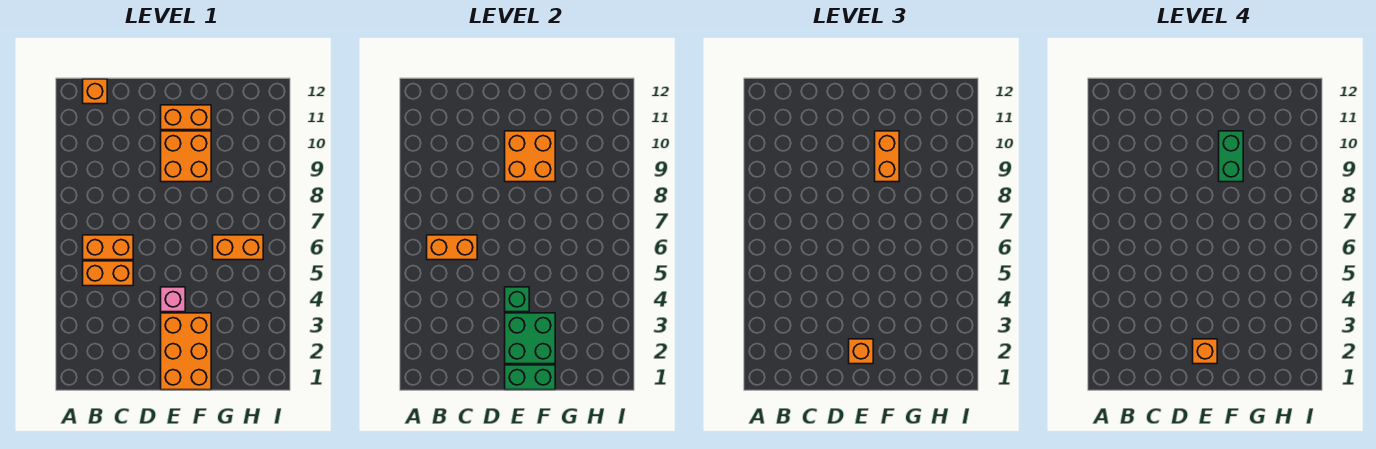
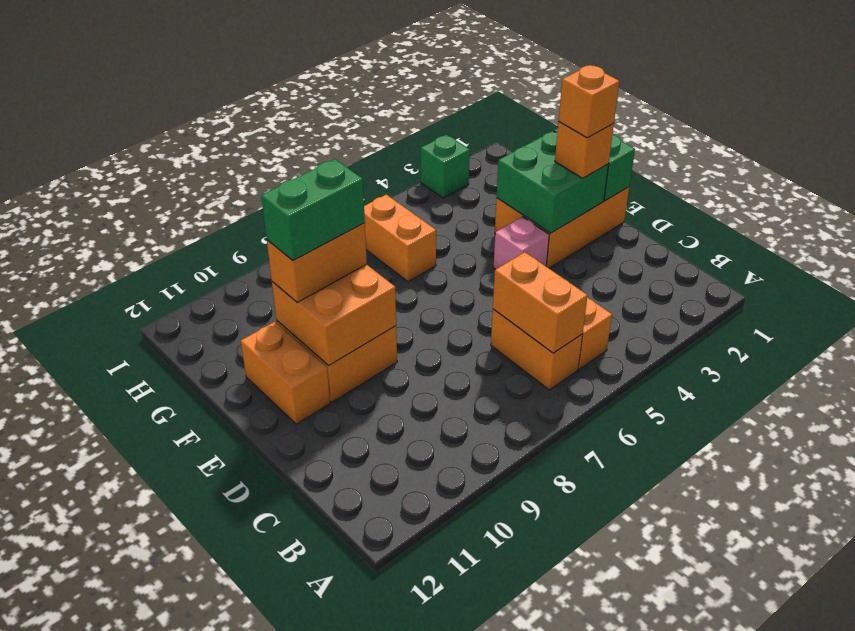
orange brick B12 level 1 -> none
green brick E4 level 2 -> green brick I3 level 1

